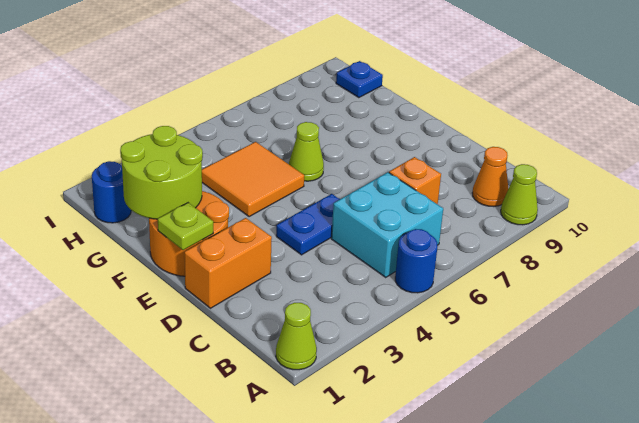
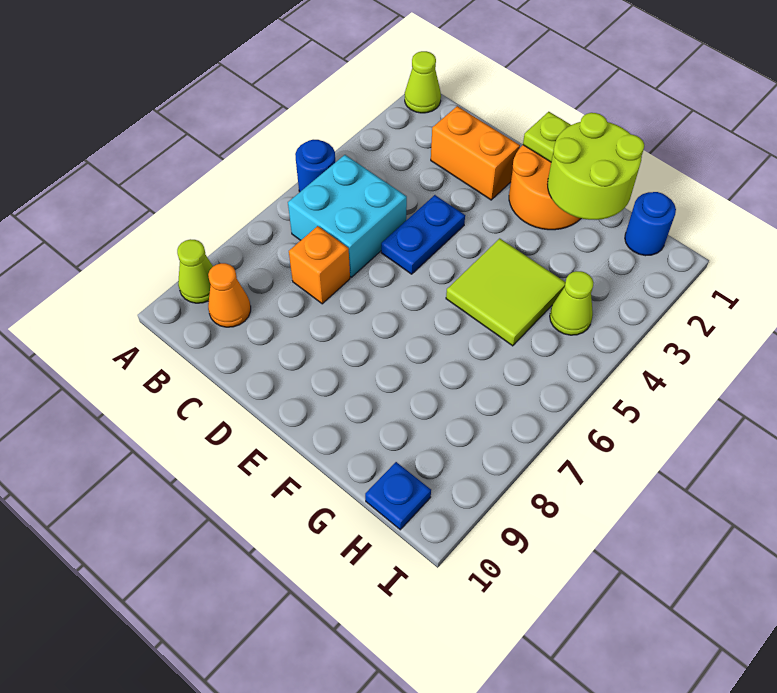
orange brick D1:D2 level 1 -> orange brick C2:D2 level 1
orange tile F4:G5 level 1 -> lime tile F4:G5 level 1
lime cone F6 level 1 -> lime cone H4 level 1

